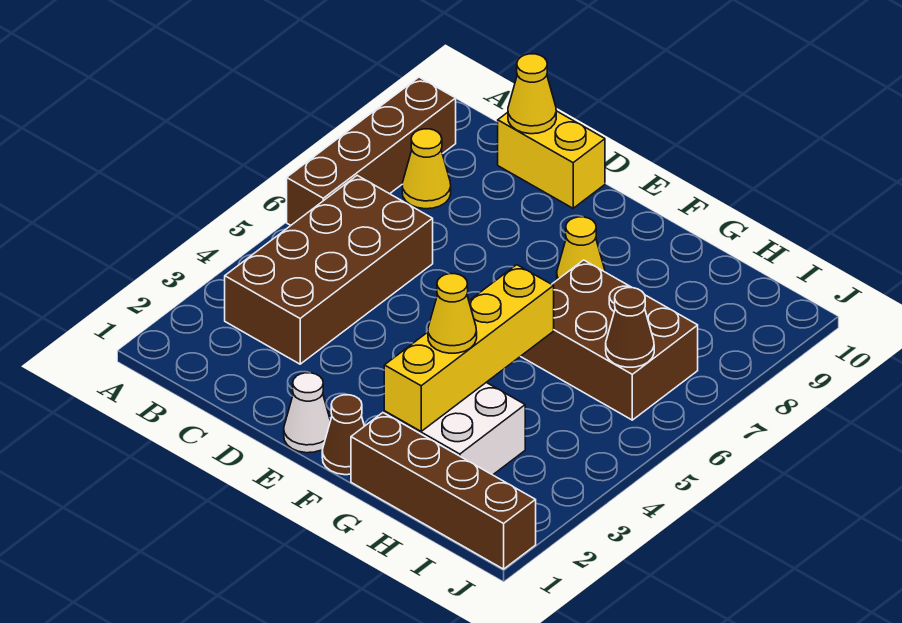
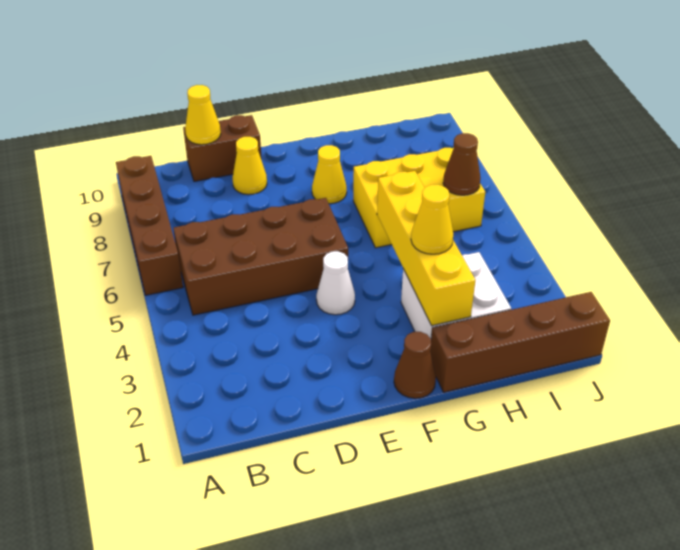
brown brick B3:C6 level 1 -> brown brick B5:E6 level 1
yellow cone B8 level 1 -> yellow cone D9 level 1
yellow brick C10:D10 level 1 -> brown brick C10:D10 level 1
white cone E1 level 1 -> white cone E4 level 1
brown brick G6:I7 level 1 -> yellow brick G6:I7 level 1

